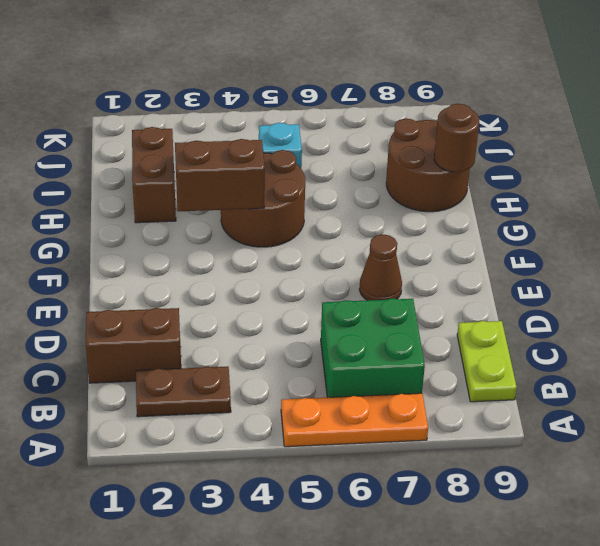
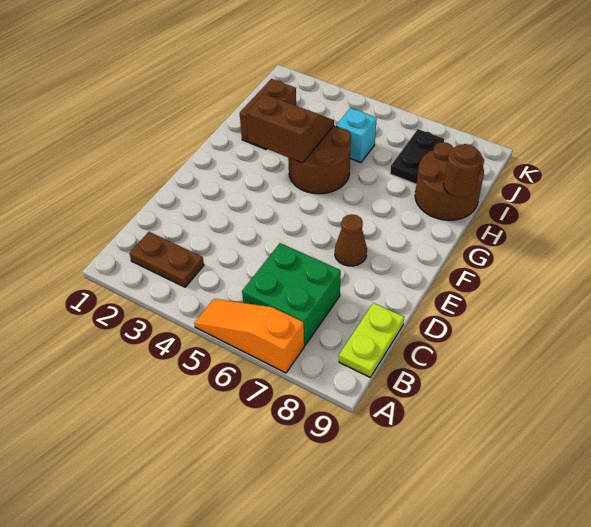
orange plate A5:A7 level 1 -> orange slope A5:A7 level 1 top 7
brown brick C1:C2 level 1 -> none
none -> black plate I7:J7 level 1

